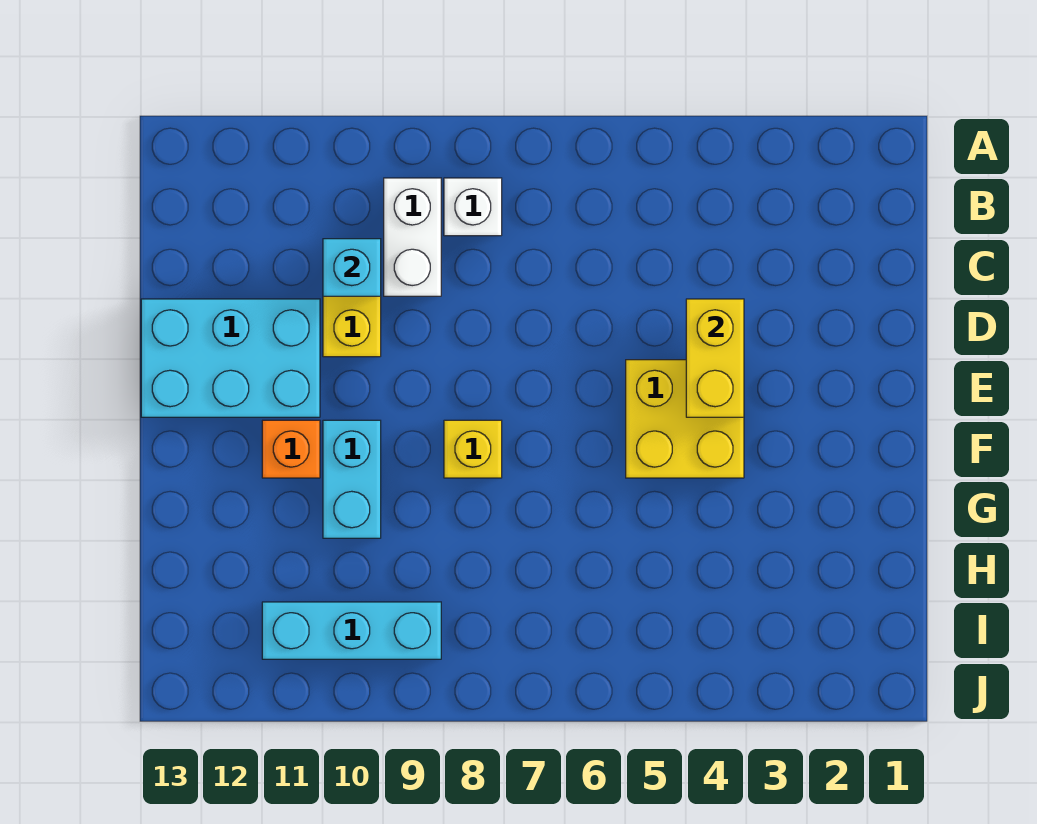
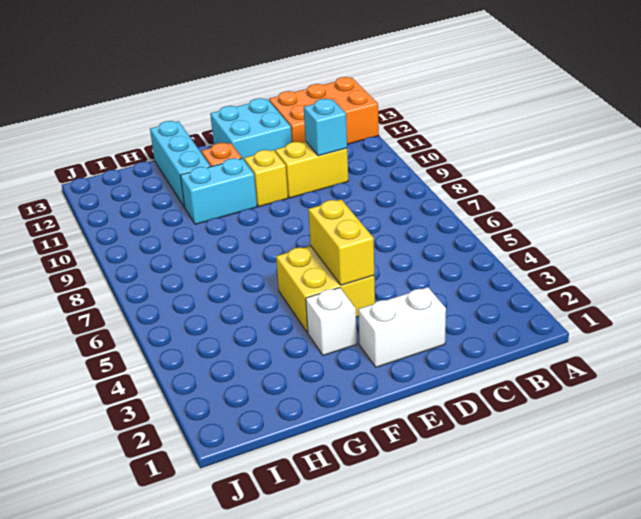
none -> orange brick A12:C13 level 1
white brick B8 level 1 -> white brick F3 level 1
white brick B9:C9 level 1 -> white brick D2:E2 level 1
yellow brick D4:E4 level 2 -> yellow brick E4:E5 level 2
cyan brick D11:E13 level 1 -> cyan brick D12:E13 level 1
yellow brick F8 level 1 -> yellow brick E10 level 1
cyan brick I9:I11 level 1 -> cyan brick G11:G13 level 1

